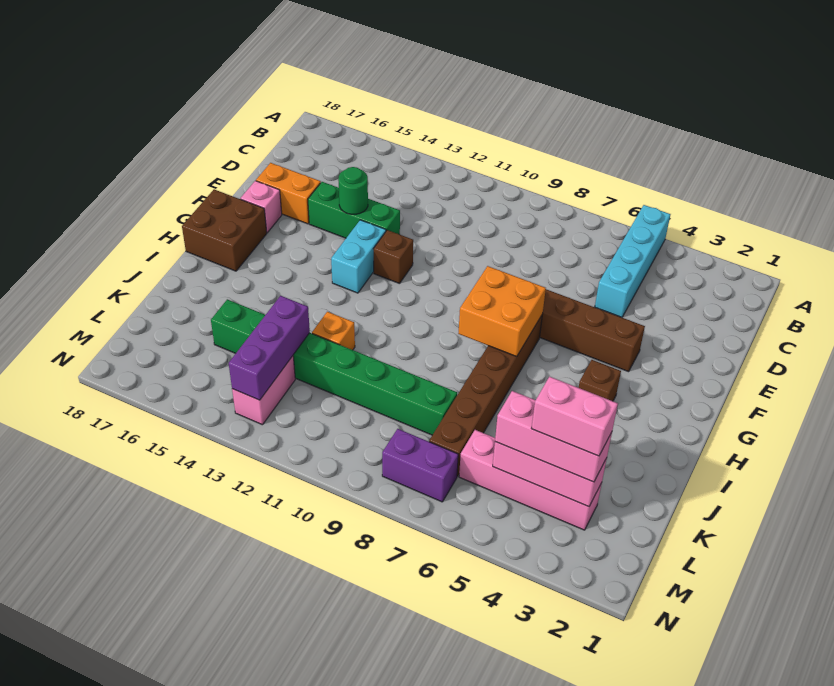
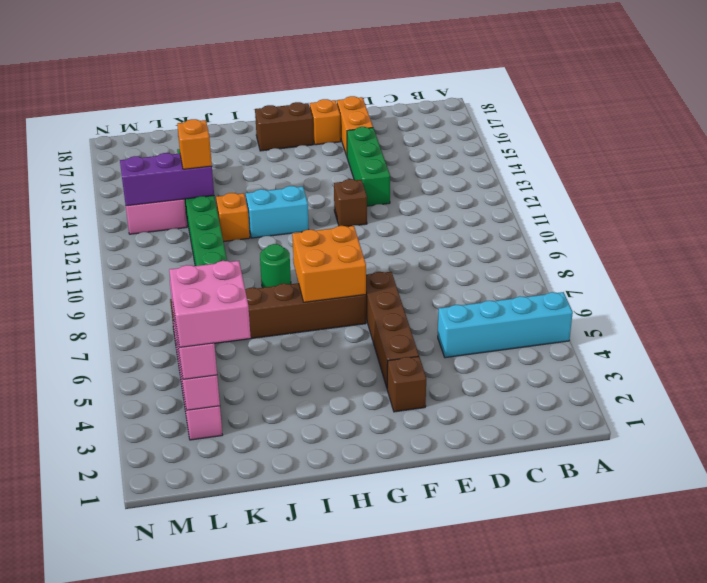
green round brick E14 level 2 -> green round brick I9 level 1
cyan brick F13:G13 level 1 -> cyan brick H12:I12 level 1
pink brick F17 level 1 -> orange brick F17 level 1
brown brick G17:H18 level 1 -> brown brick G17:H17 level 1
brown brick H4 level 1 -> brown brick F3 level 1
none -> orange brick K13 level 3
pink brick L3:L4 level 4 -> pink brick K3:L4 level 4
purple brick M7:M8 level 1 -> none

